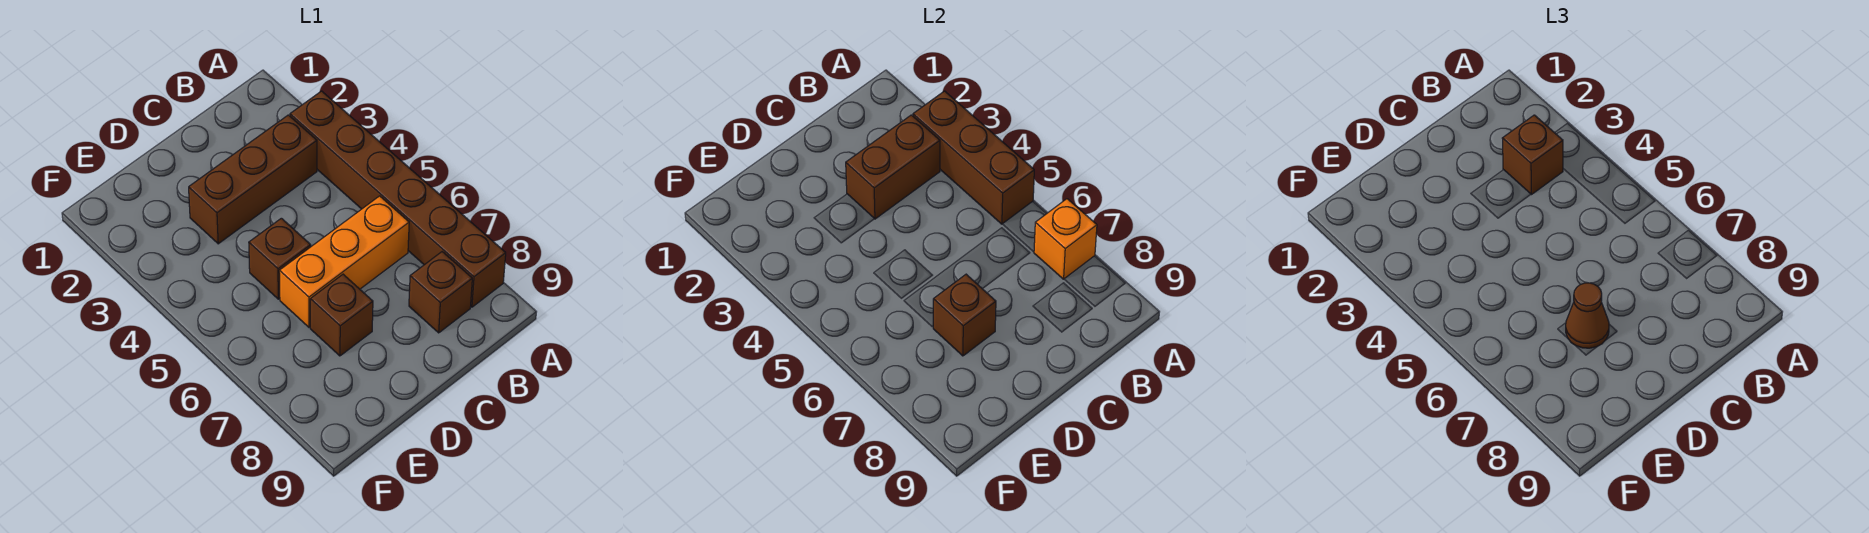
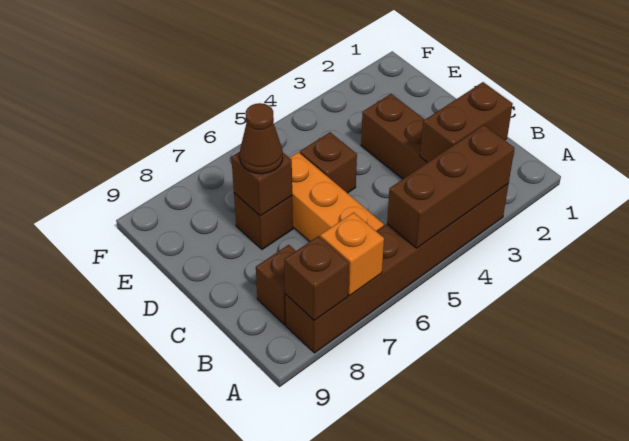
brown brick B3:C3 level 2 -> brown brick B2:B3 level 2
brown brick B3 level 3 -> brown brick A8 level 2

